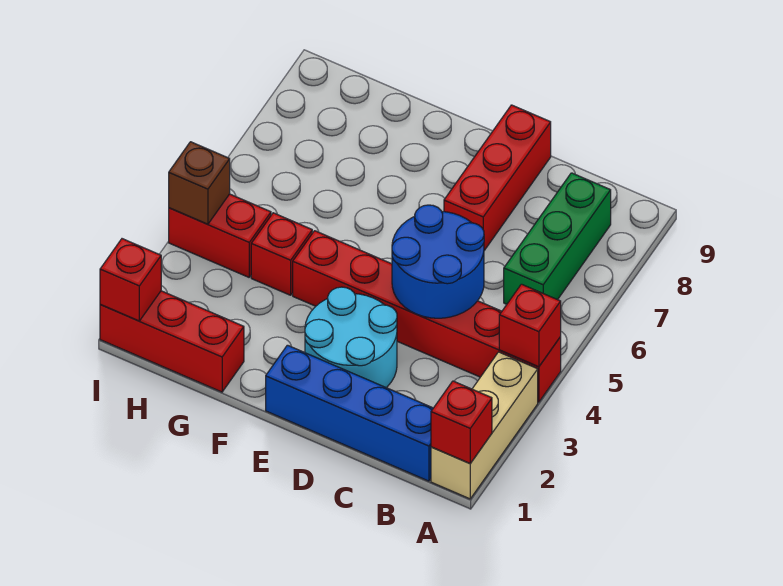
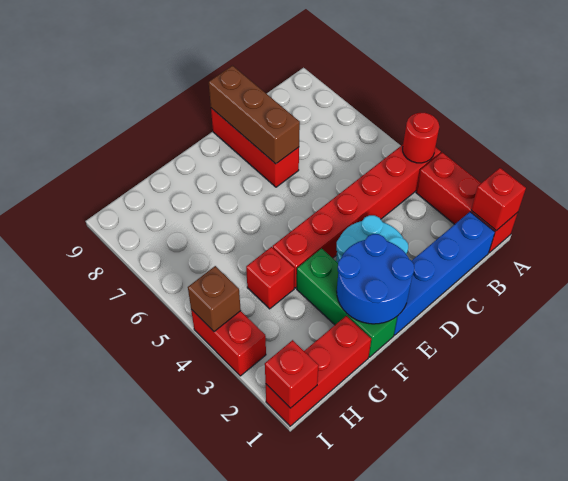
tan brick A1:A3 level 1 -> red brick A1:A3 level 1
red brick A4 level 2 -> red round brick A4 level 2
green brick B6:B8 level 1 -> green brick F1:F3 level 1
blue round brick C4:D5 level 2 -> blue round brick E1:F2 level 2
none -> brown brick D7:D9 level 2
red brick H4:I4 level 1 -> red brick I3:I4 level 1

